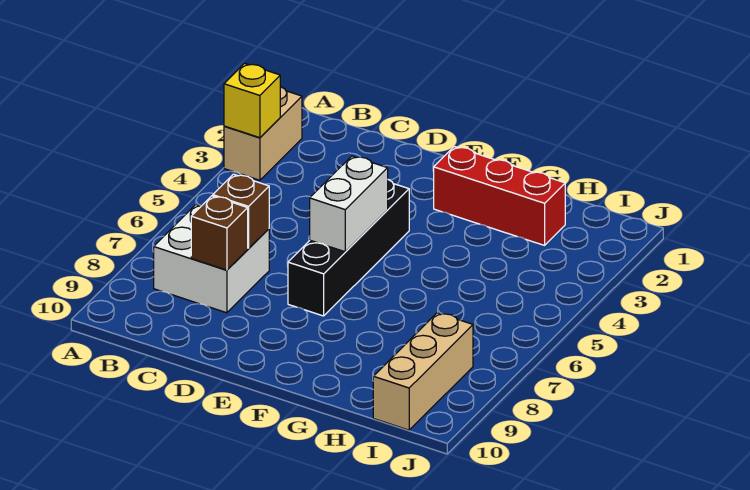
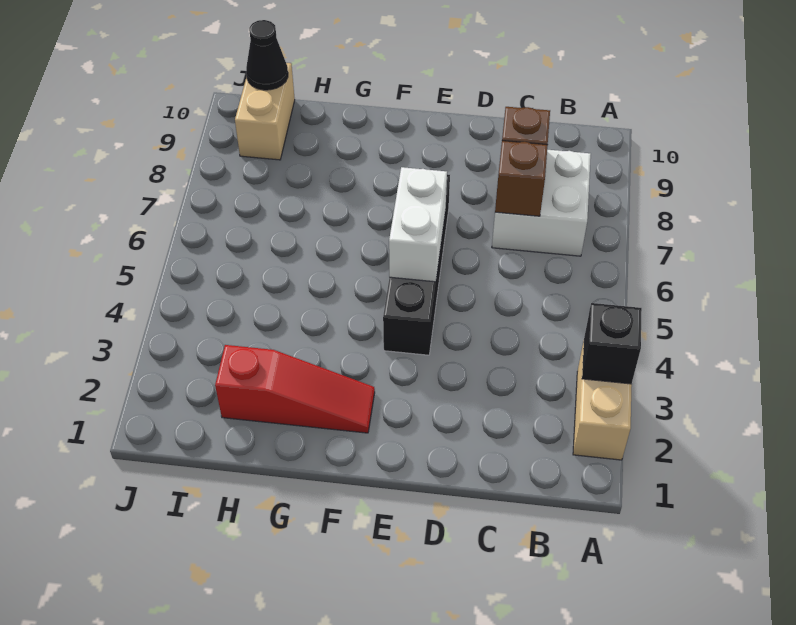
yellow brick A3 level 2 -> black brick A3 level 2
red brick F2:H2 level 1 -> red slope F2:H2 level 1 top H
tan brick I8:I10 level 1 -> tan brick I9:I10 level 1
none -> black cone I10 level 2

